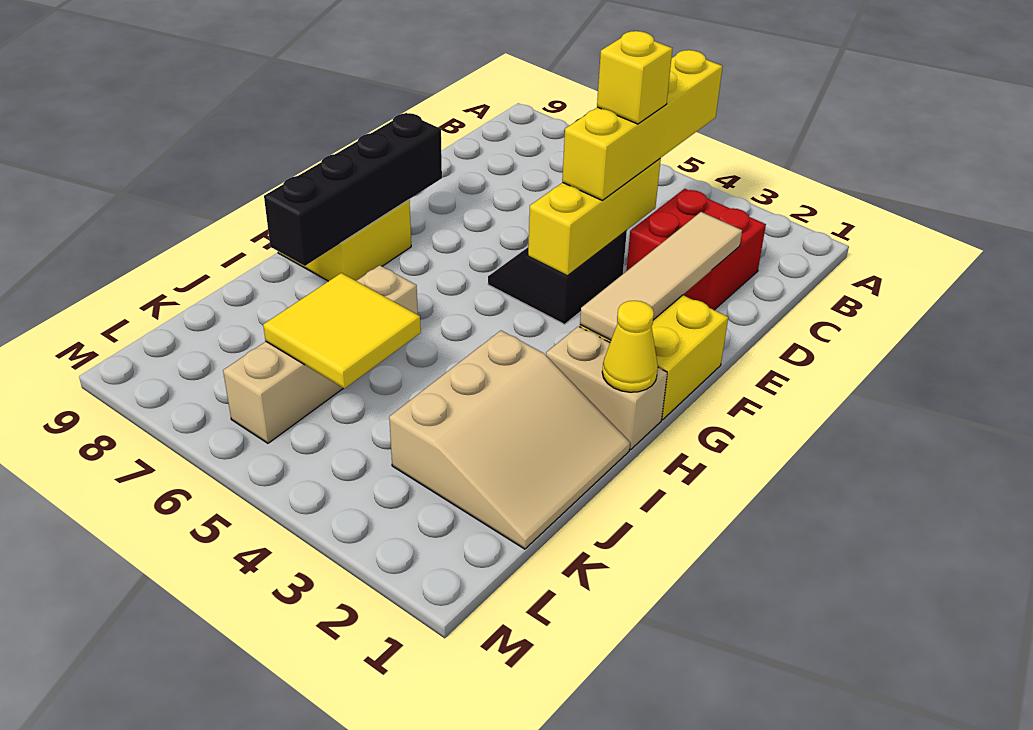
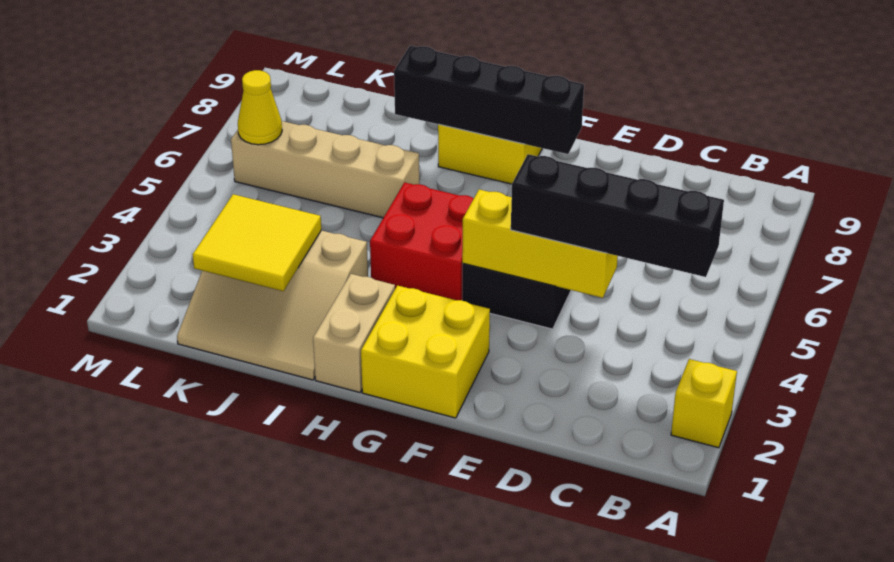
yellow brick B4:E4 level 3 -> black brick B4:E4 level 3
red brick C2:D3 level 1 -> red brick G4:H5 level 1
tan tile D2:G2 level 2 -> none
yellow brick D4 level 4 -> yellow brick A2 level 1
yellow cone H1 level 2 -> yellow cone L6 level 2
yellow tile J5:K6 level 2 -> yellow tile J2:K3 level 2

